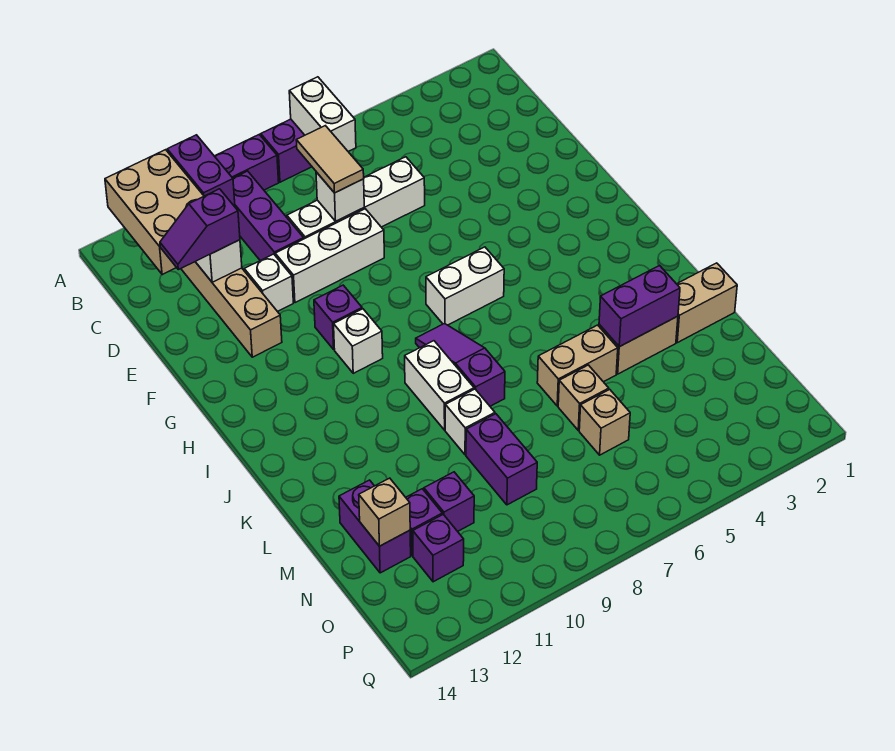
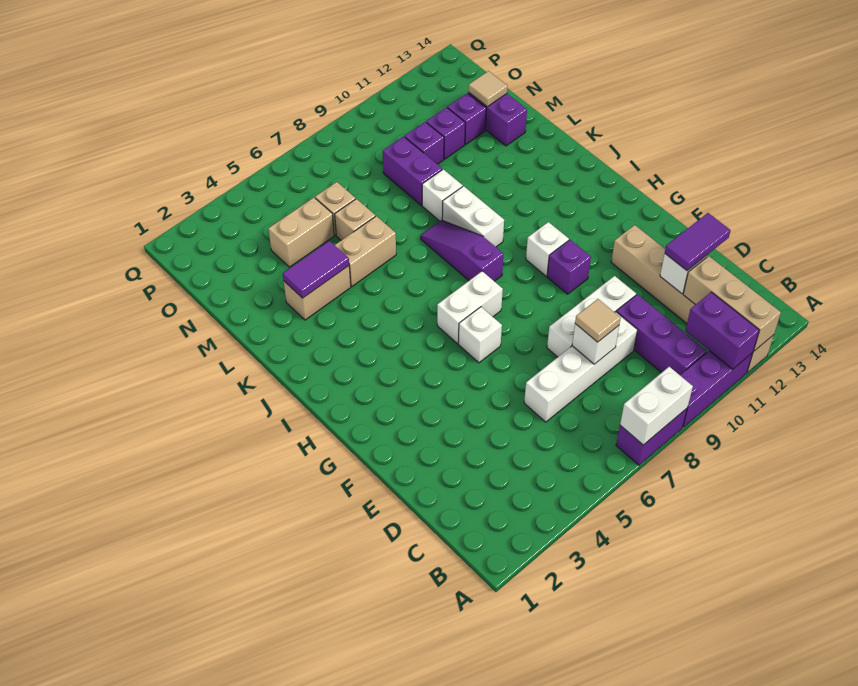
white brick A7:B7 level 2 -> white brick A7:A8 level 2
tan brick A12:C13 level 2 -> tan brick A12:C12 level 2
tan tile C8:D8 level 3 -> tan tile D8 level 3
purple slope D12:D13 level 3 top 12 -> purple tile D12:D13 level 3
white brick E11 level 1 -> white brick G6 level 1
purple slope I8:K8 level 1 top K -> purple slope I8:K8 level 1 top I
tan brick L1:L2 level 1 -> tan brick N4:N5 level 1
purple brick L3:L4 level 2 -> purple tile L3:L4 level 2
tan brick N13 level 2 -> tan tile N13 level 2
purple brick O12 level 1 -> purple brick N10 level 1

